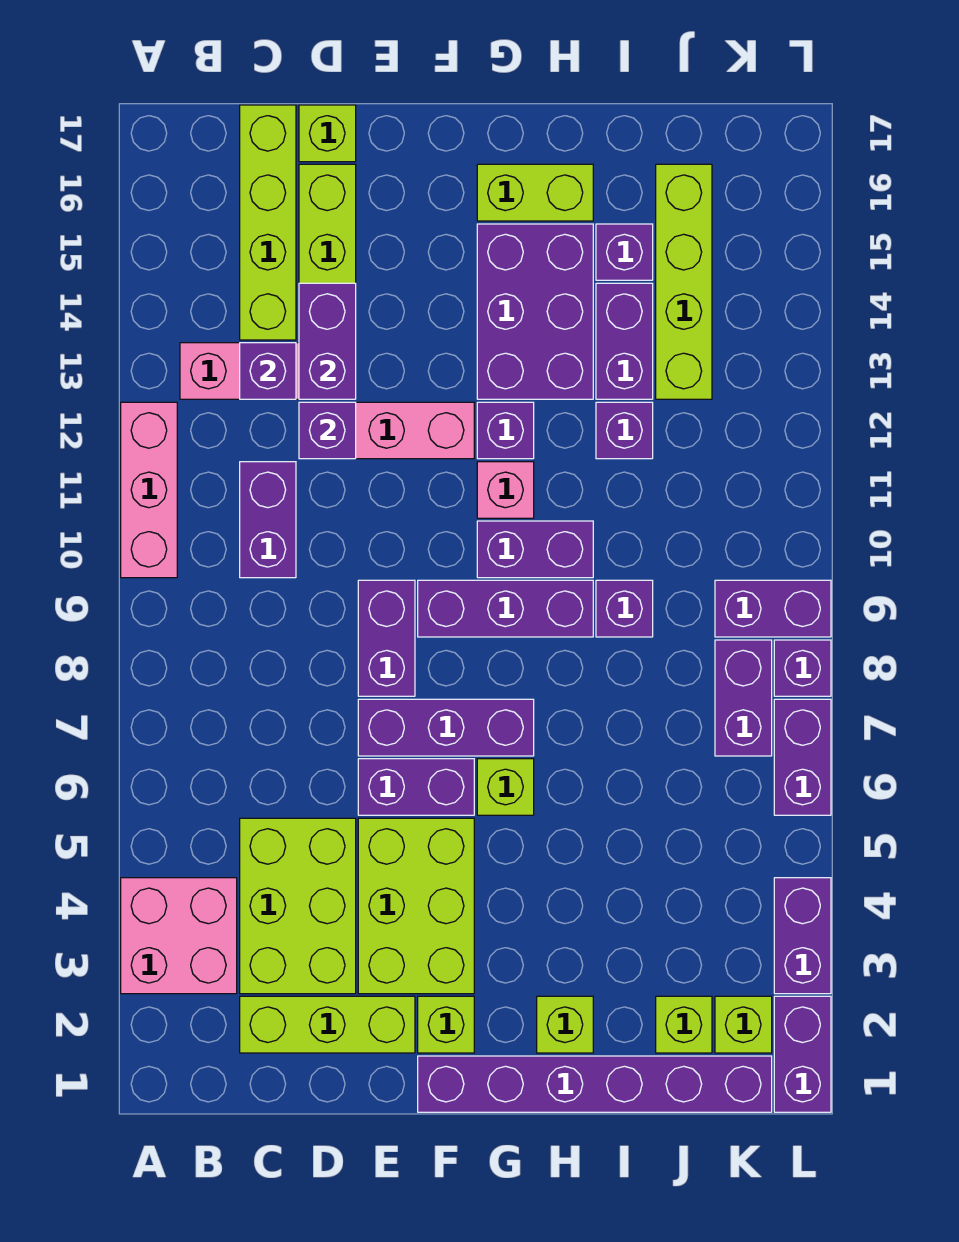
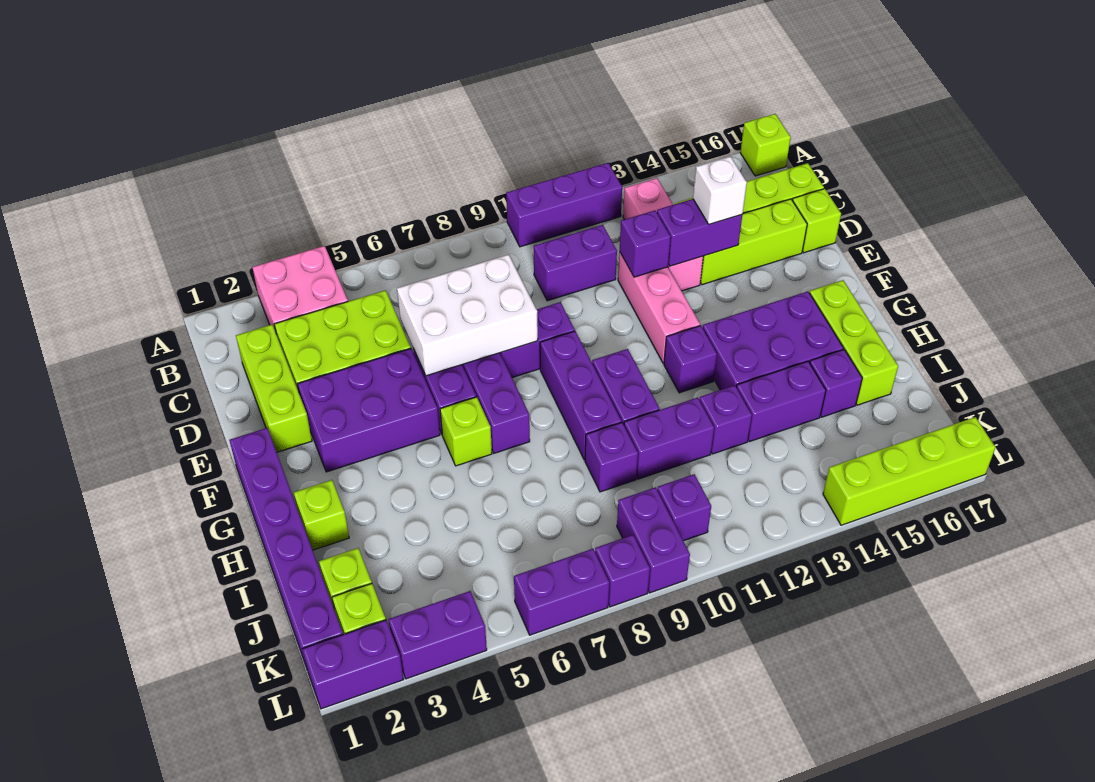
pink brick A10:A12 level 1 -> purple brick A10:A12 level 1
purple brick C13 level 2 -> purple brick K10 level 1
none -> white brick D6:E8 level 2
none -> white brick D14 level 3
lime brick E3:F5 level 1 -> purple brick E3:F5 level 1
lime brick F2 level 1 -> lime brick A17 level 1
pink brick G11 level 1 -> none
lime brick G16:H16 level 1 -> lime brick G16:I16 level 1
lime brick J13:J16 level 1 -> lime brick L14:L17 level 1
purple brick K7:K8 level 1 -> purple brick I10:I11 level 1

